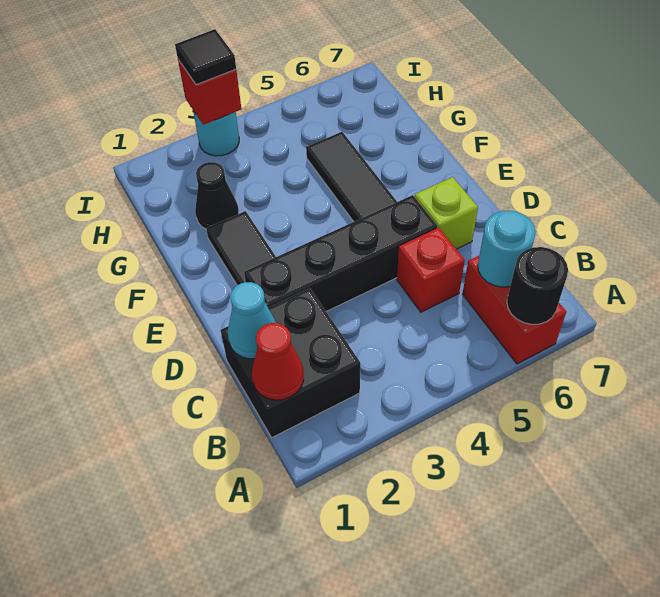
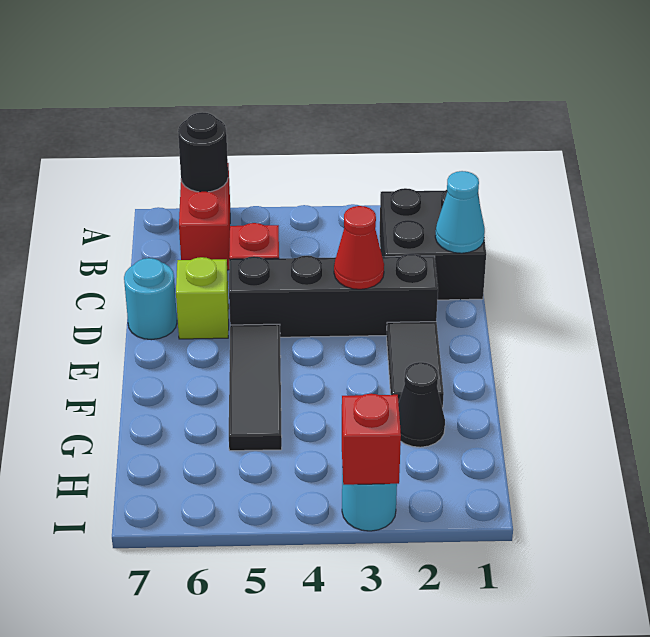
red cone B1 level 2 -> red cone D3 level 2
cyan round brick B6 level 2 -> cyan round brick D7 level 1
black tile I3 level 3 -> none

